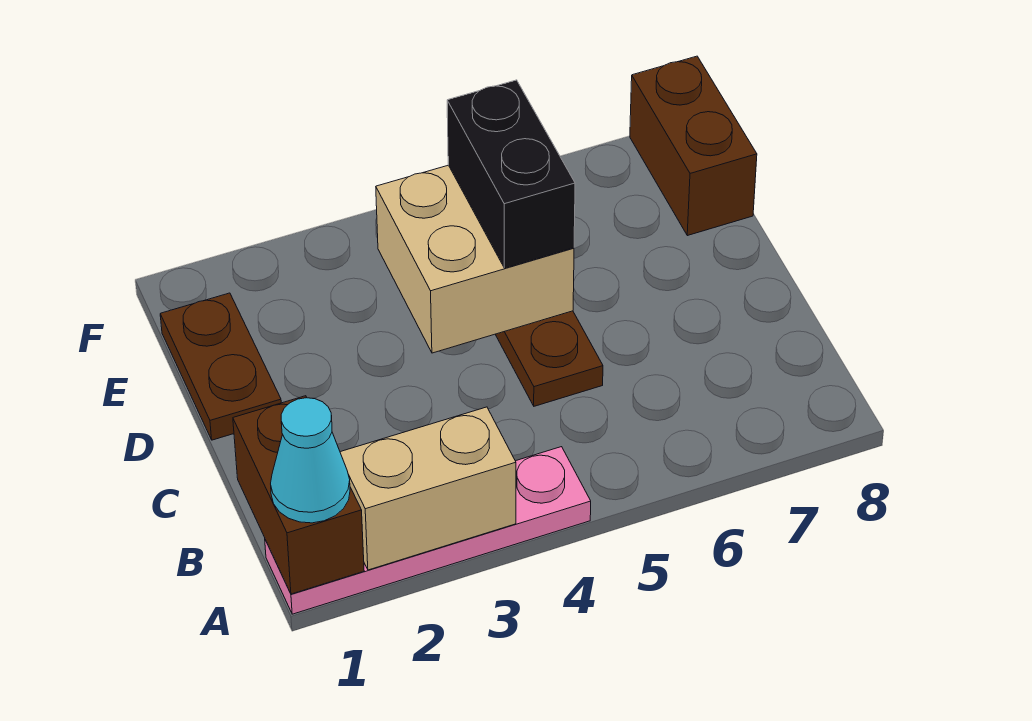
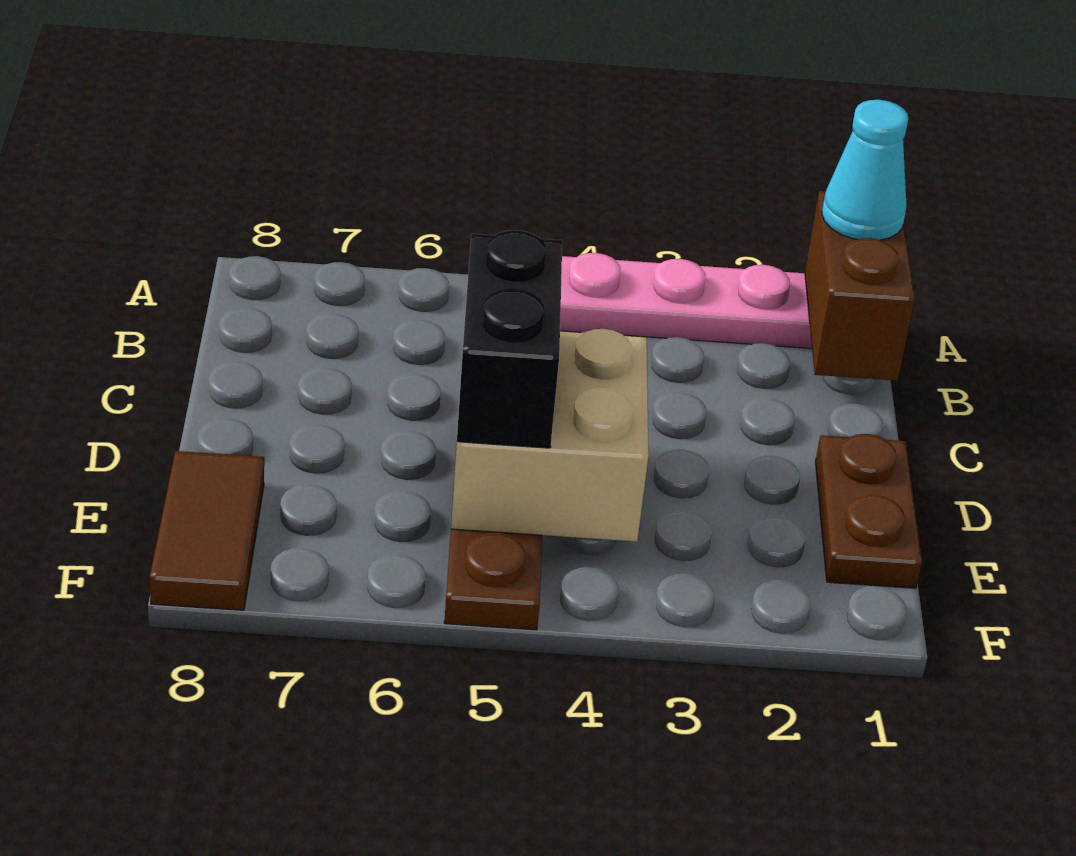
tan brick A2:A3 level 2 -> none
brown brick E8:F8 level 1 -> brown tile E8:F8 level 1

